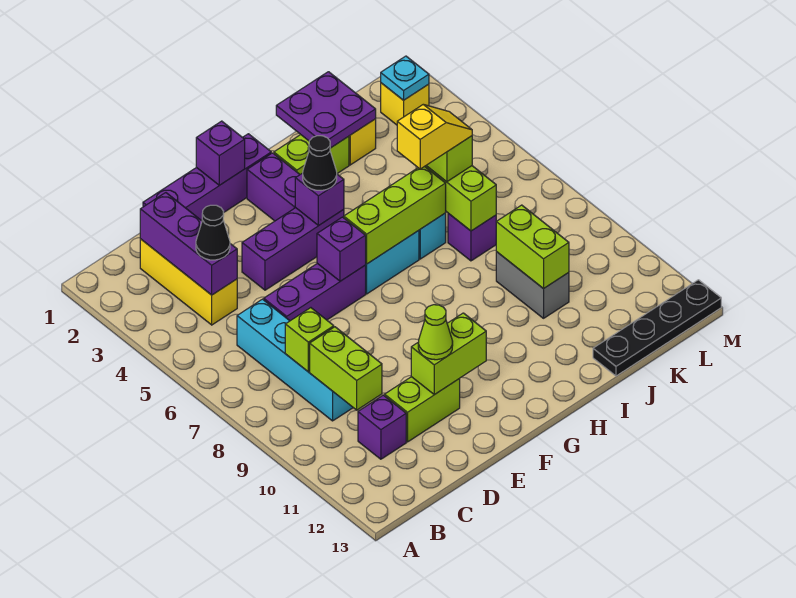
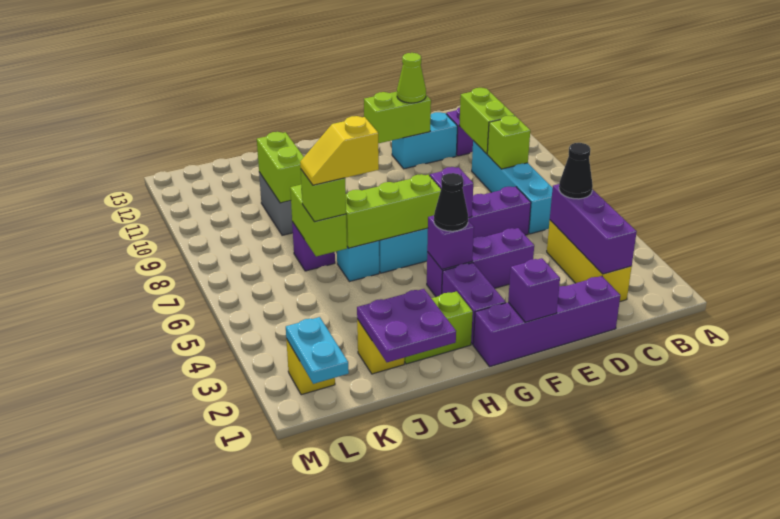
lime brick D11:E11 level 1 -> cyan brick D11:E11 level 1
black plate J13:M13 level 1 -> none
cyan plate L2 level 2 -> cyan plate L1:L2 level 2

